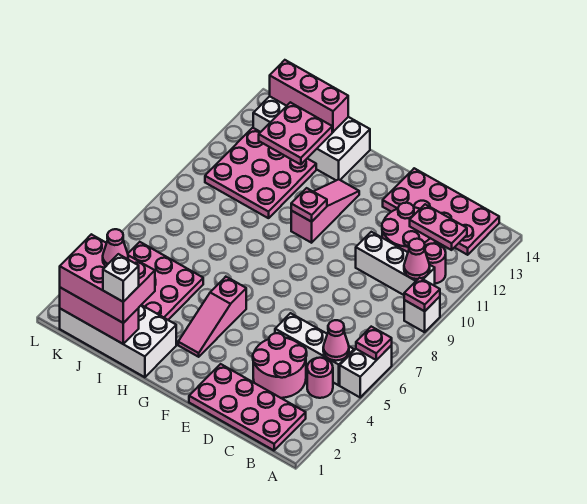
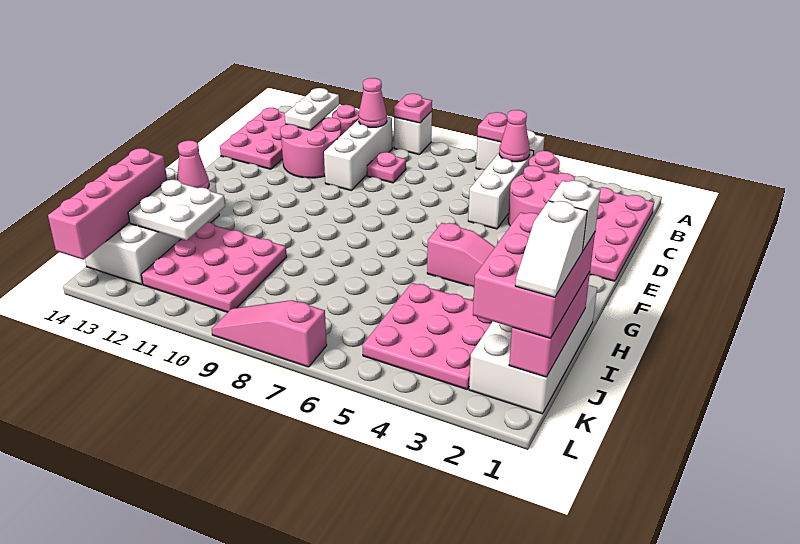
pink plate B12:C12 level 2 -> white plate B12:C12 level 2
pink plate B13:E14 level 1 -> pink plate B13:D14 level 1
pink slope G10:G12 level 1 top 10 -> pink slope L7:L9 level 1 top 7
pink plate G10 level 2 -> pink plate C9 level 1
pink plate I12:J13 level 2 -> white plate I12:J13 level 2
pink brick I14:K14 level 2 -> pink brick I14:L14 level 2
none -> white slope J1:K1 level 4 top J
pink cone J2 level 4 -> pink cone H13 level 2

